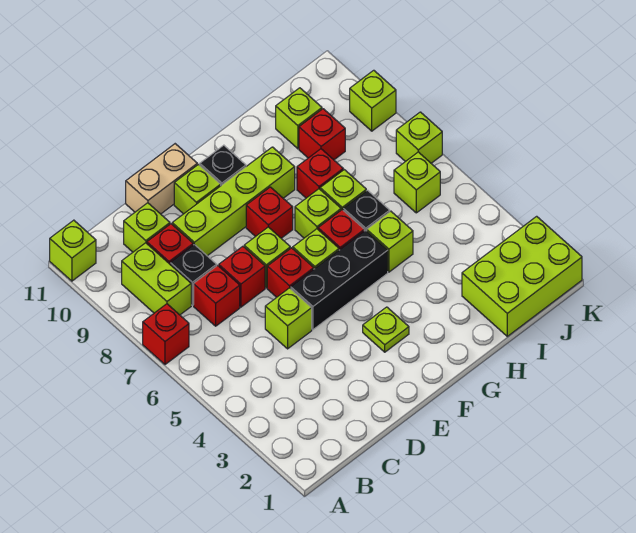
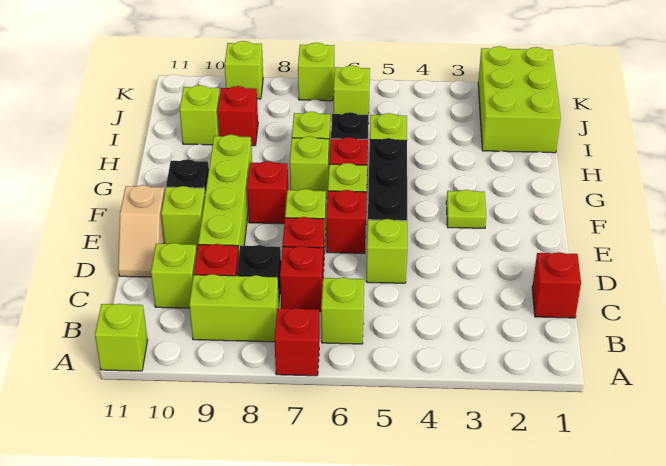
none -> lime brick B6 level 1
tan brick D11:E11 level 1 -> tan slope D11:E11 level 1 top E
red brick H8 level 1 -> red brick C1 level 1

